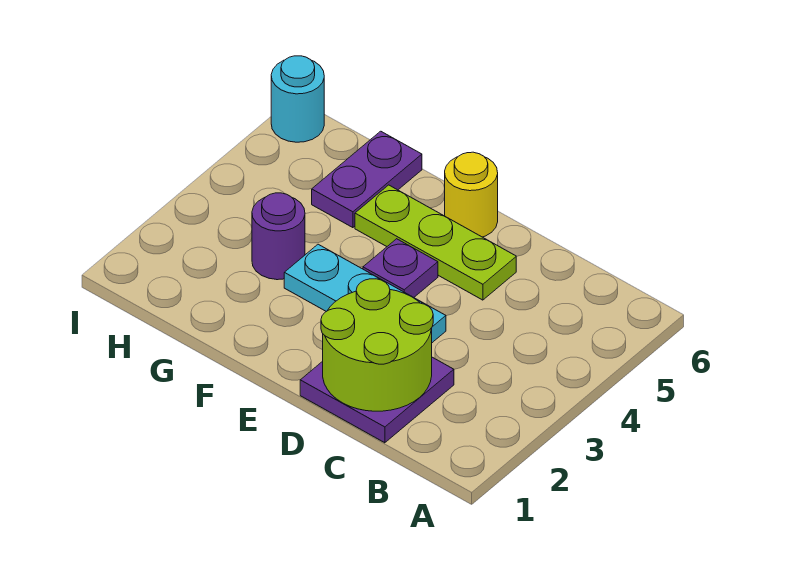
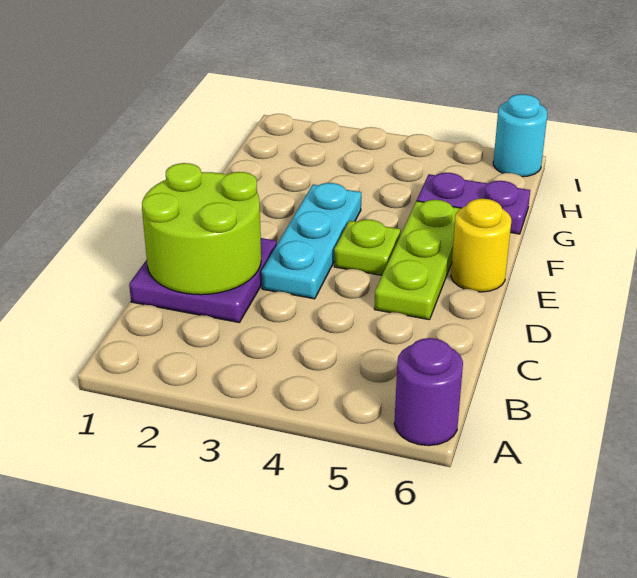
purple plate E4 level 1 -> lime plate E4 level 1
purple round brick G3 level 1 -> purple round brick A6 level 1

